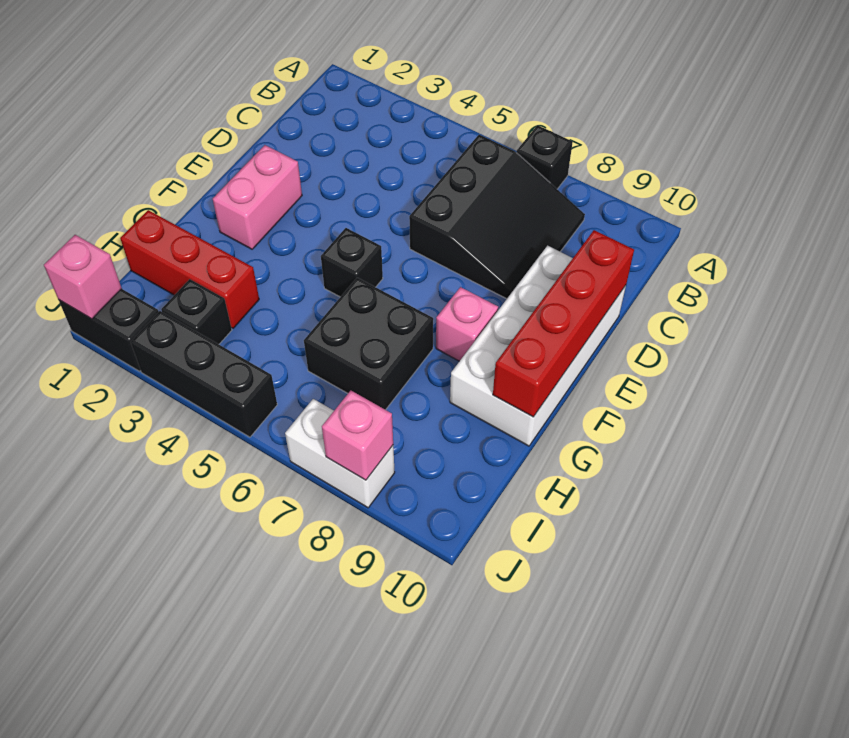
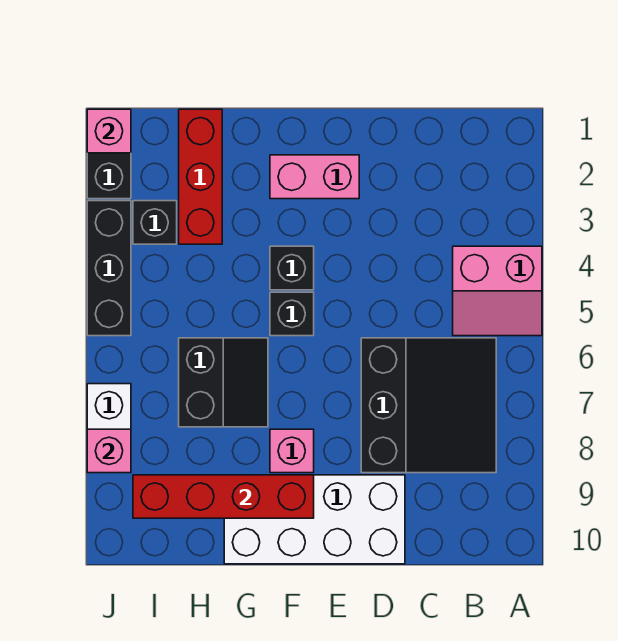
none -> pink slope A4:B5 level 1 top 4
black brick A7 level 1 -> black brick F4 level 1
black slope B6:D8 level 1 top 6 -> black slope B6:D8 level 1 top D
red brick D10:G10 level 2 -> red brick F9:I9 level 2
black brick G6:H7 level 1 -> black slope G6:H7 level 1 top H

